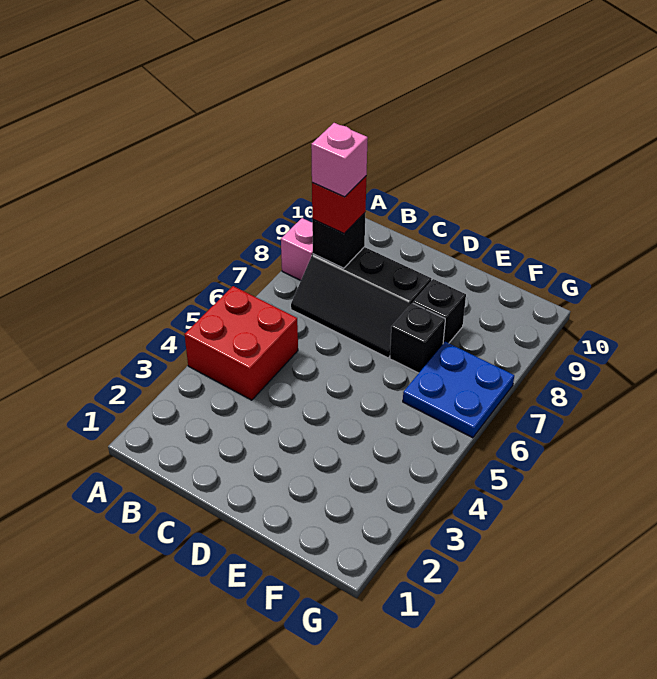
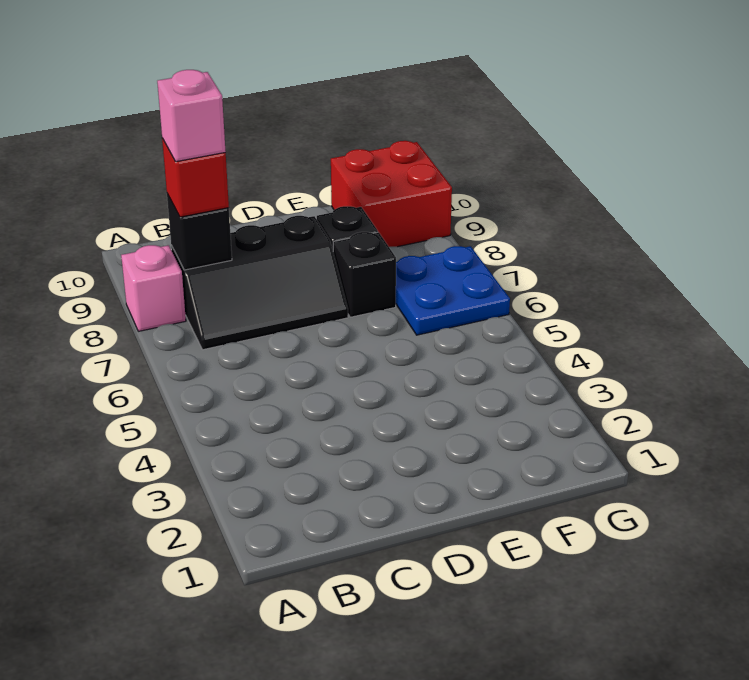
red brick A4:B5 level 1 -> red brick F9:G10 level 1

